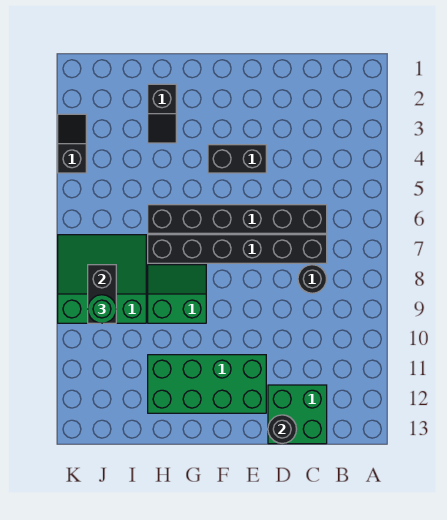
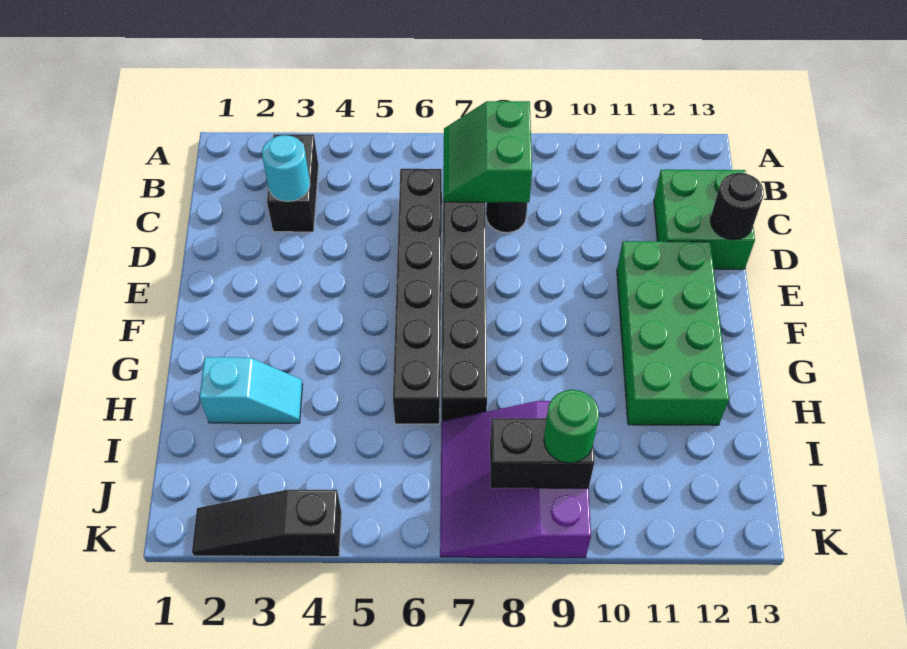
none -> cyan round brick C3 level 2
black brick E4:F4 level 1 -> black brick B3:C3 level 1
green slope G8:H9 level 1 top 9 -> green slope B7:C8 level 2 top 8
black slope H2:H3 level 1 top 2 -> cyan slope H2:H3 level 1 top 2
green slope I7:K9 level 1 top 9 -> purple slope I7:K9 level 1 top 9
black slope K3:K4 level 1 top 4 -> black slope K2:K4 level 1 top 4

